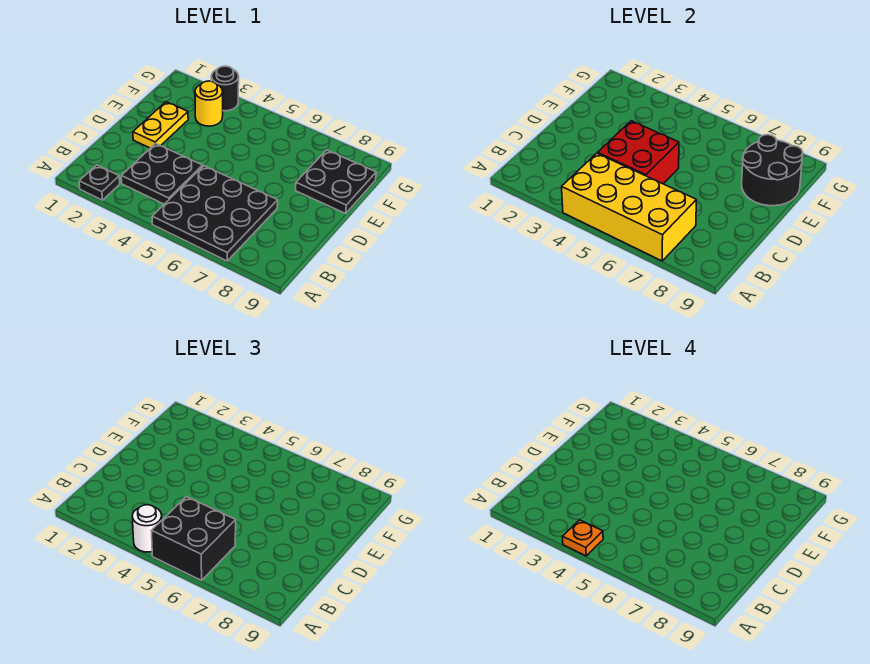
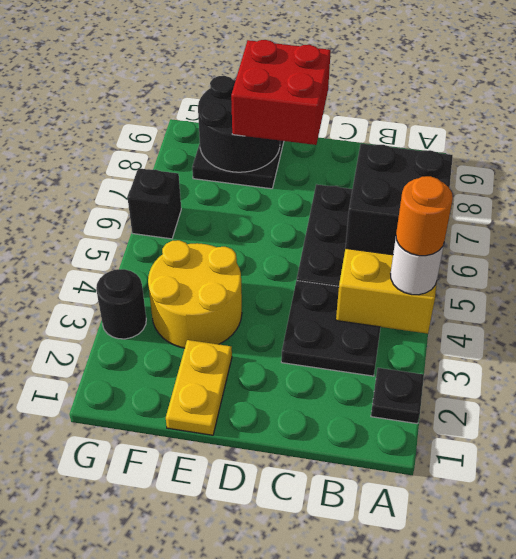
orange plate A4 level 4 -> orange round brick A4 level 4
red brick C4:D5 level 2 -> red brick D8:E9 level 3
yellow plate D2:E2 level 1 -> yellow plate E1:E2 level 1
yellow round brick F3 level 1 -> yellow round brick E3:F4 level 1
none -> black brick G6 level 1

